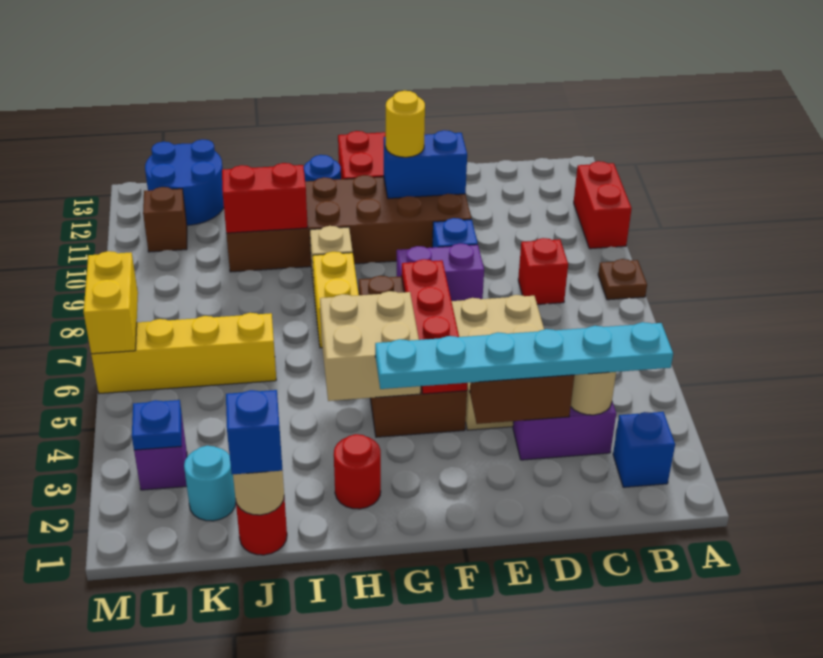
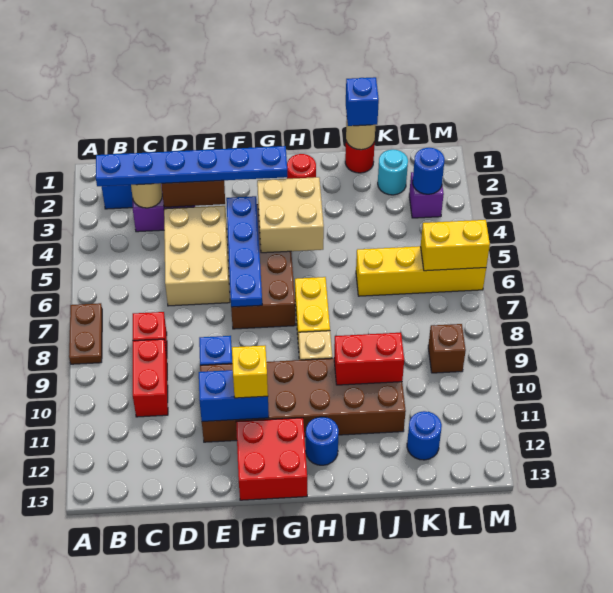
brown plate A8 level 1 -> brown plate A7:A8 level 1
red brick A10:A11 level 1 -> red brick C9:C10 level 1
cyan plate B3:G3 level 3 -> blue plate B3:G3 level 3
purple brick E8:F8 level 1 -> none
red plate F4:F7 level 2 -> blue plate F4:F7 level 2
yellow round brick F11 level 3 -> yellow brick F11 level 3
blue round brick K12:L13 level 1 -> blue round brick K12 level 1
blue plate L3 level 2 -> blue round brick L3 level 2
brown brick L11 level 1 -> brown brick L9 level 1
yellow brick M6:M7 level 2 -> yellow brick L6:M6 level 2

